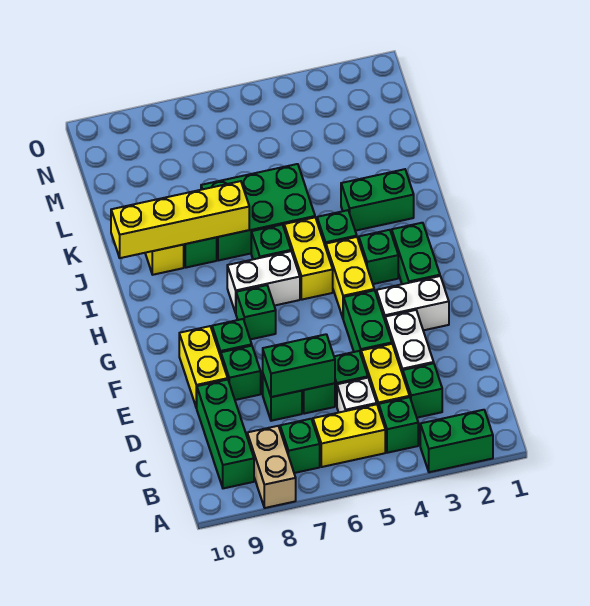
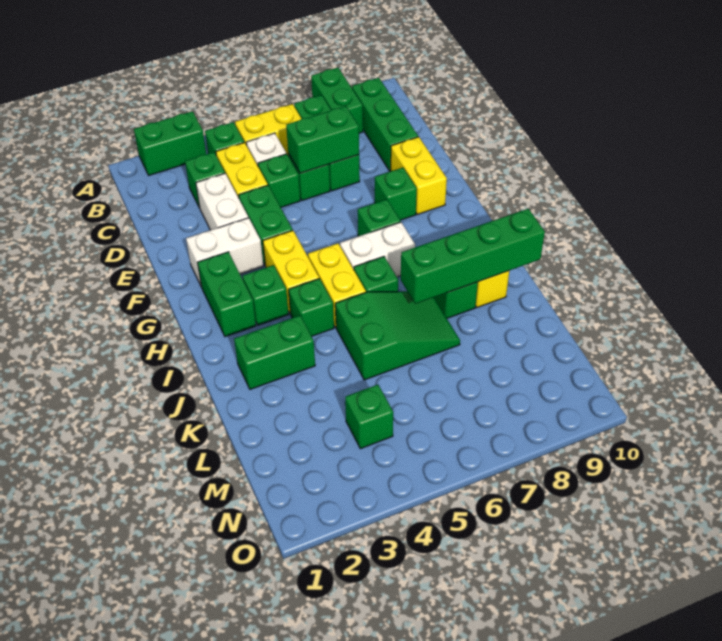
tan brick A8:B8 level 1 -> green brick A8:B8 level 1
green brick E8 level 1 -> green brick M4 level 1
green brick J5:K7 level 1 -> green slope J5:K7 level 1 top 5
yellow brick J7:J10 level 2 -> green brick J7:J10 level 2

